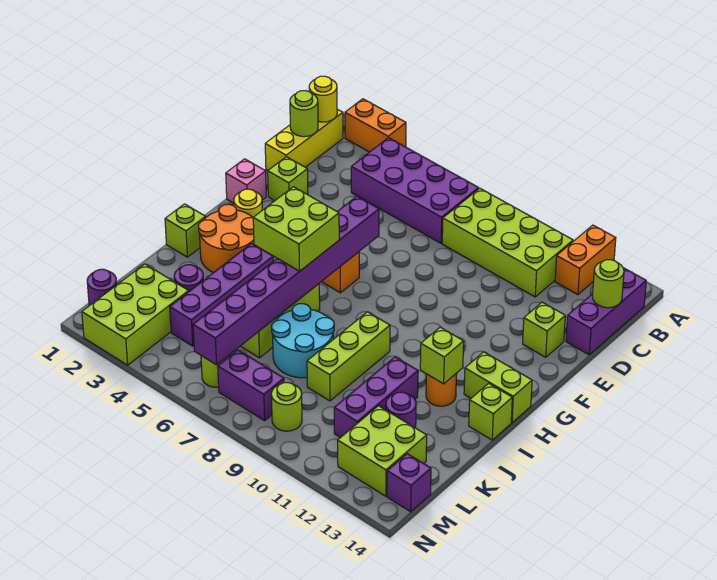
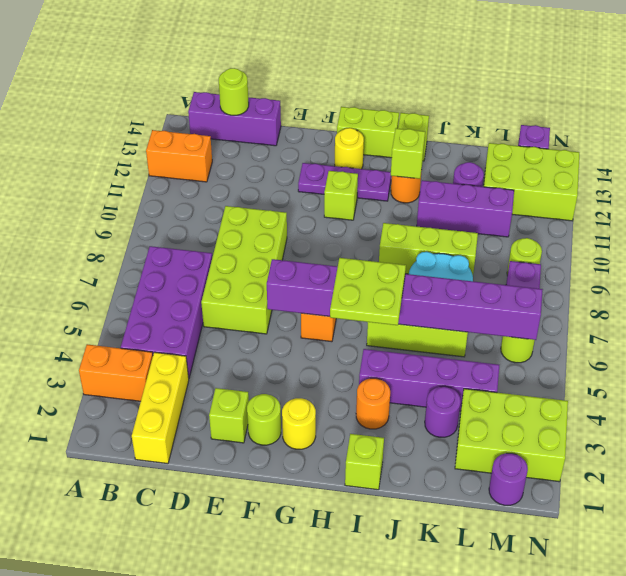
orange brick A2:A3 level 1 -> orange brick A3:B3 level 1
yellow brick B1:D1 level 1 -> yellow brick C1:C3 level 1
yellow round brick B1 level 2 -> yellow round brick G13 level 1
lime brick B8:C11 level 1 -> lime brick D6:E9 level 1
lime round brick C1 level 2 -> lime round brick F2 level 1
lime brick E13 level 1 -> lime brick G11 level 1
pink brick F1 level 1 -> none
none -> purple plate F12:H12 level 1
orange round brick H2:I3 level 1 -> orange round brick I3 level 1
lime brick H5:I6 level 3 -> lime plate H5:I6 level 3
lime brick H13:H14 level 1 -> lime brick G14:H14 level 1
lime brick L12:M13 level 1 -> lime brick L12:N13 level 1

